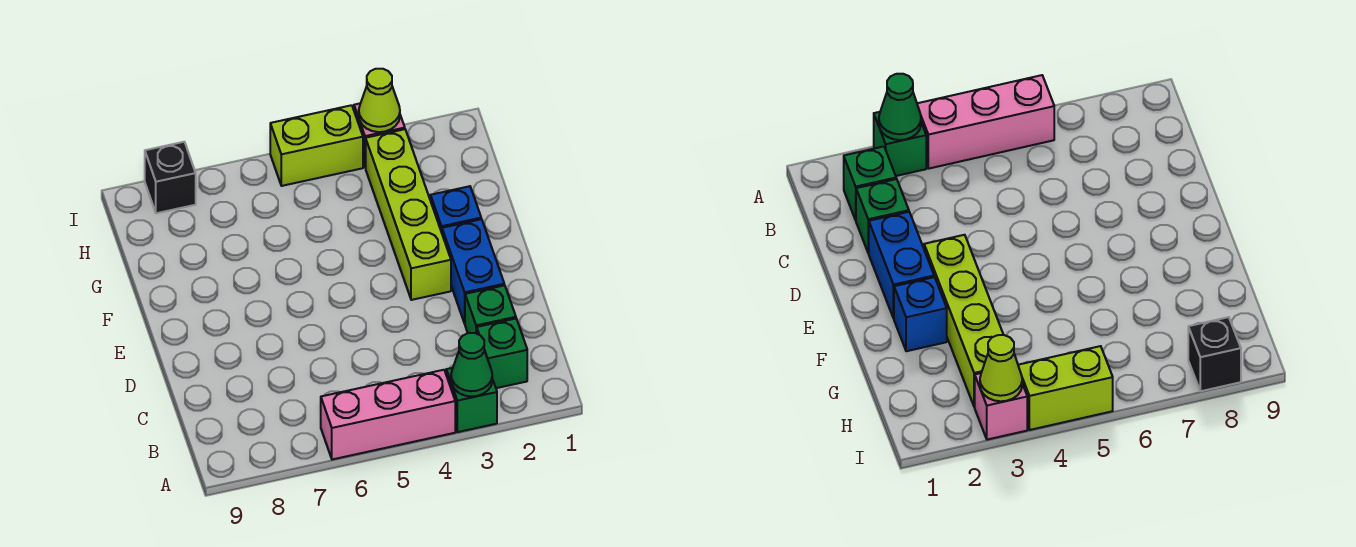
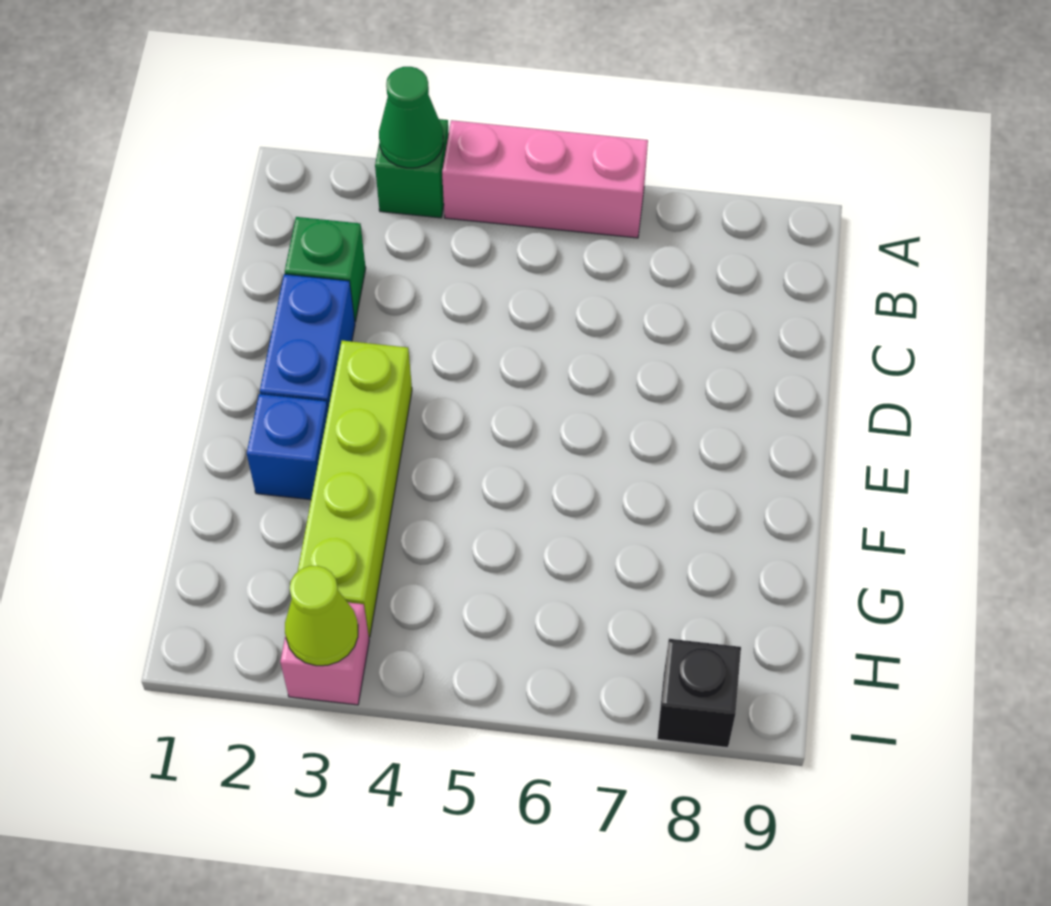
green brick B2 level 1 -> none
lime brick I4:I5 level 1 -> none

